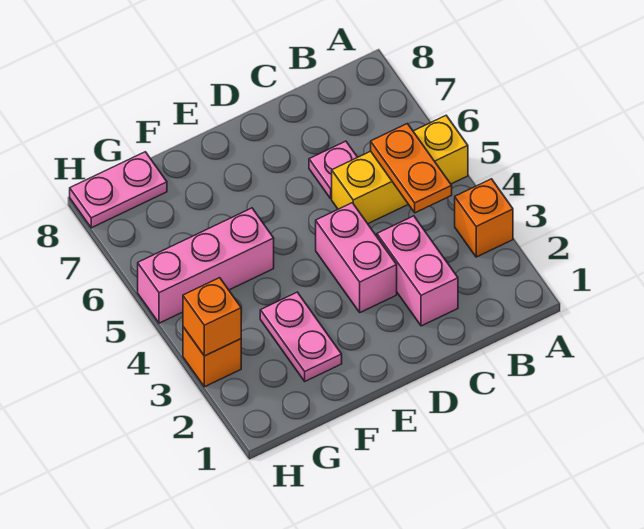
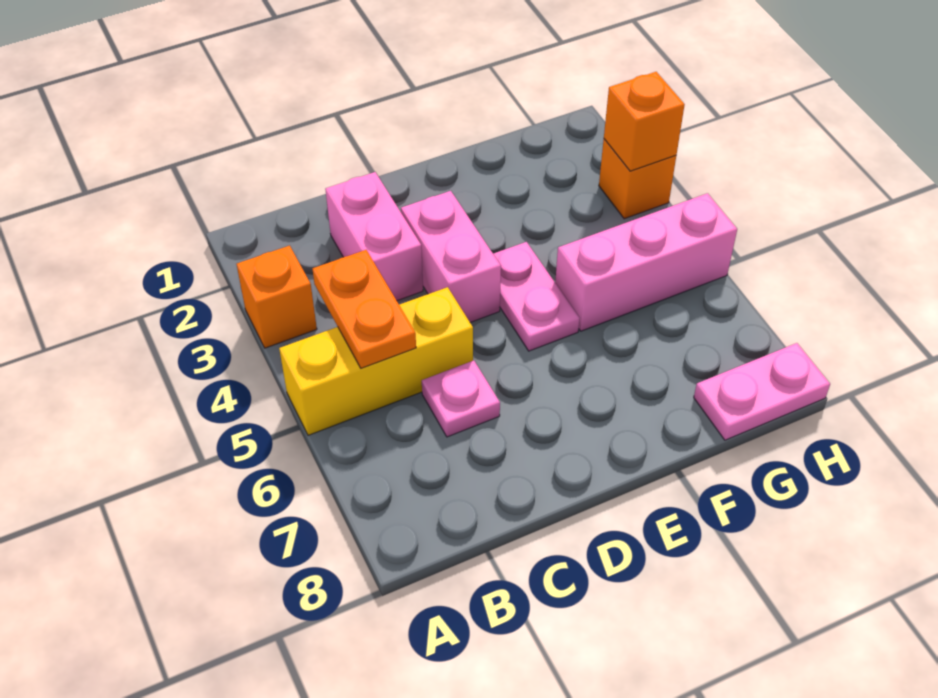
pink plate F2:F3 level 1 -> pink plate E4:E5 level 1

